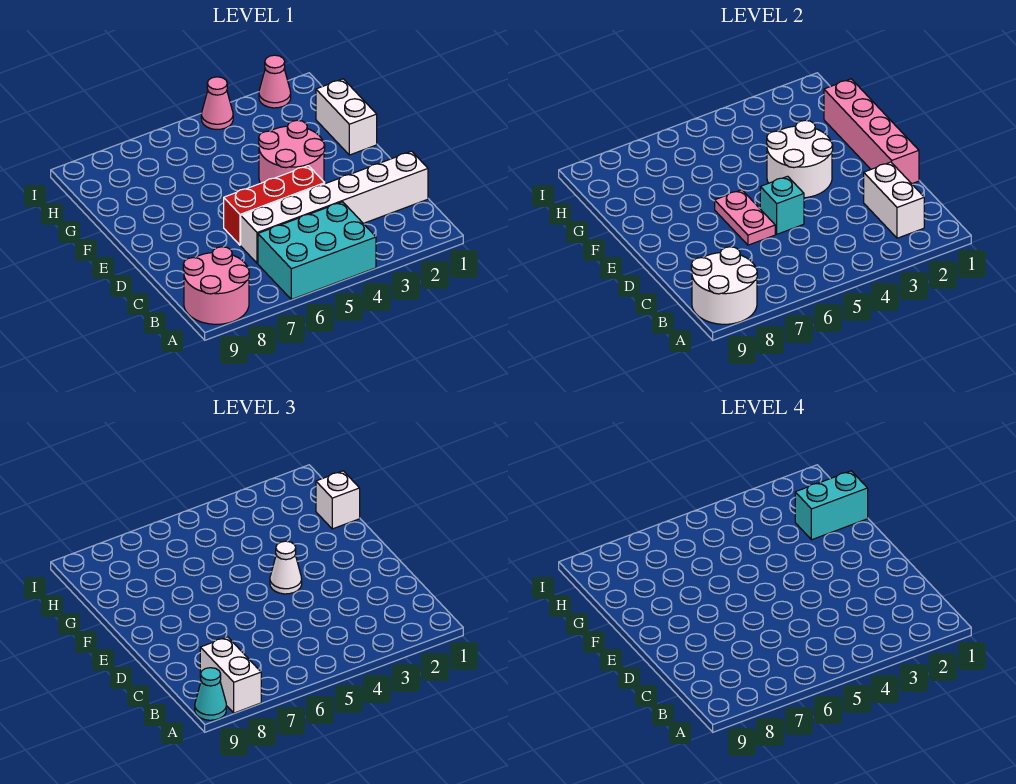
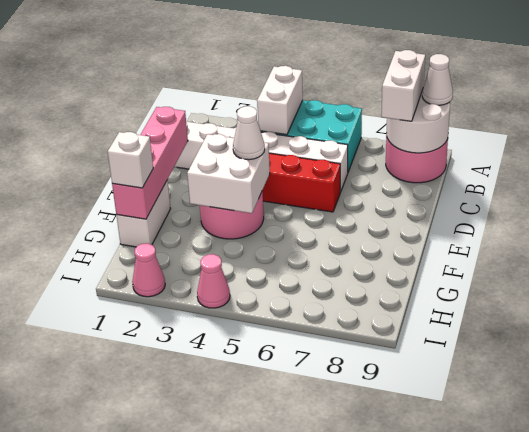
cyan cone A9 level 3 -> white cone A9 level 3
white brick B2:C2 level 2 -> white brick A4:B4 level 2
cyan brick D5 level 2 -> none
pink plate D6:E6 level 2 -> none
white round brick E3:F4 level 2 -> white brick E3:F4 level 2
cyan brick G1:G2 level 4 -> none

